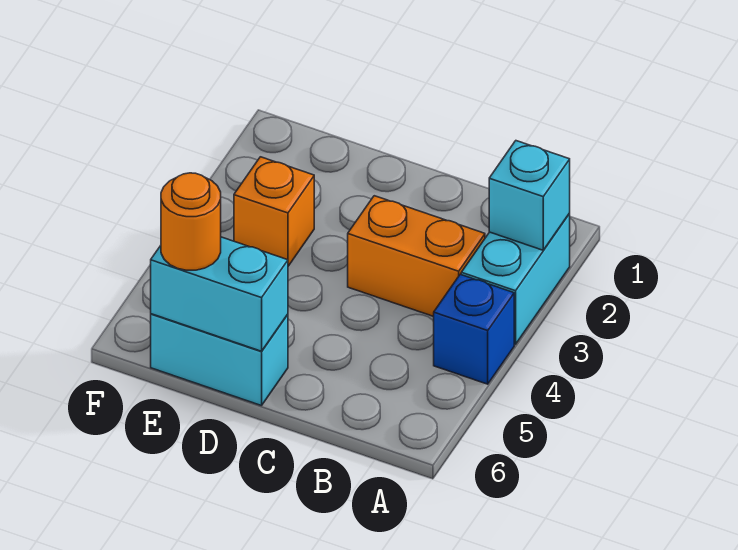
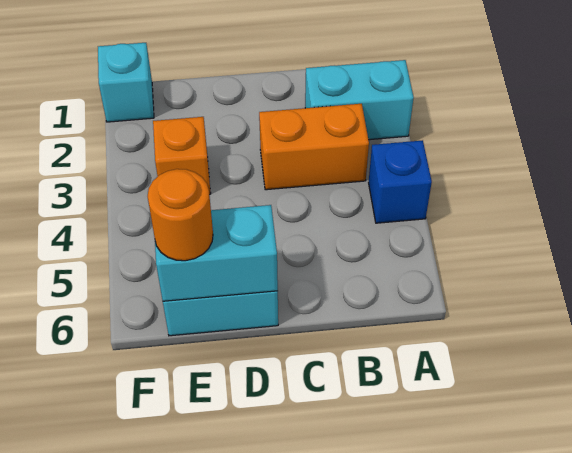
cyan brick A2:A3 level 1 -> cyan brick A2:B2 level 1
cyan brick A2 level 2 -> cyan brick F1 level 1

